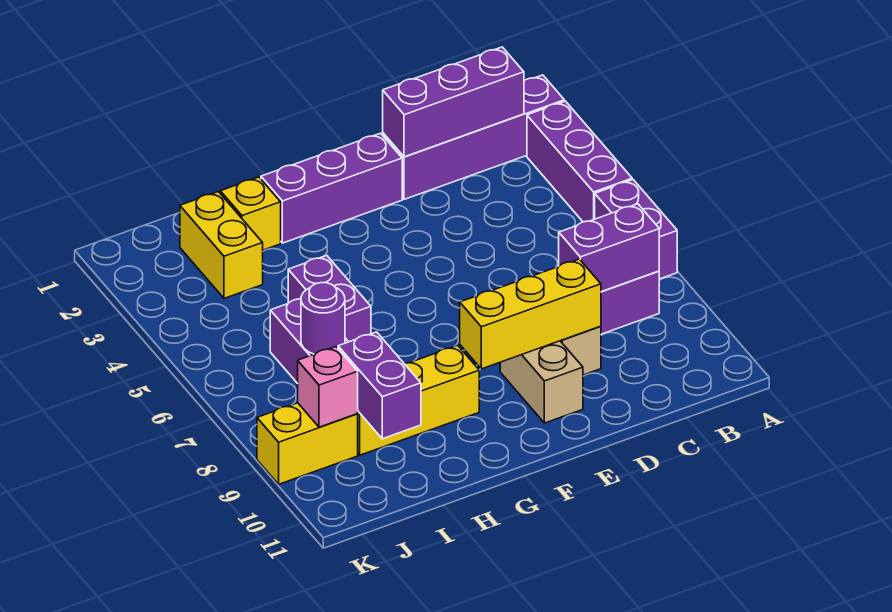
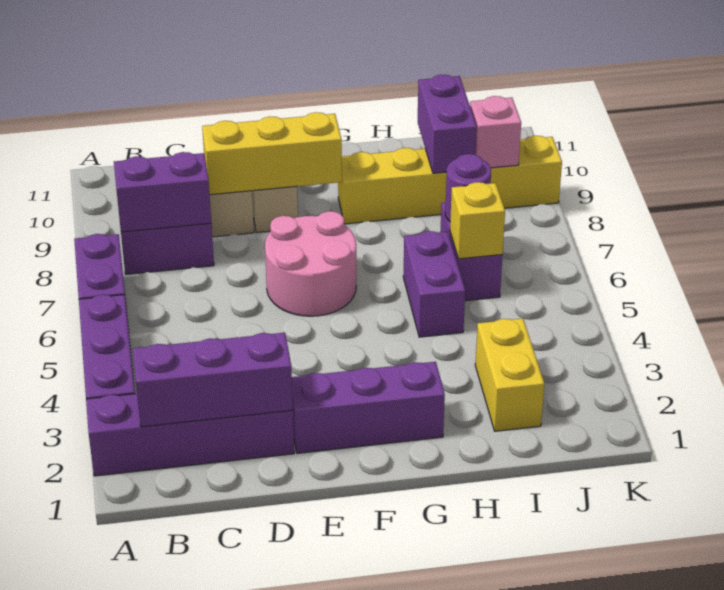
none -> pink round brick E6:F7 level 1
yellow brick H2 level 1 -> yellow brick I6 level 2

